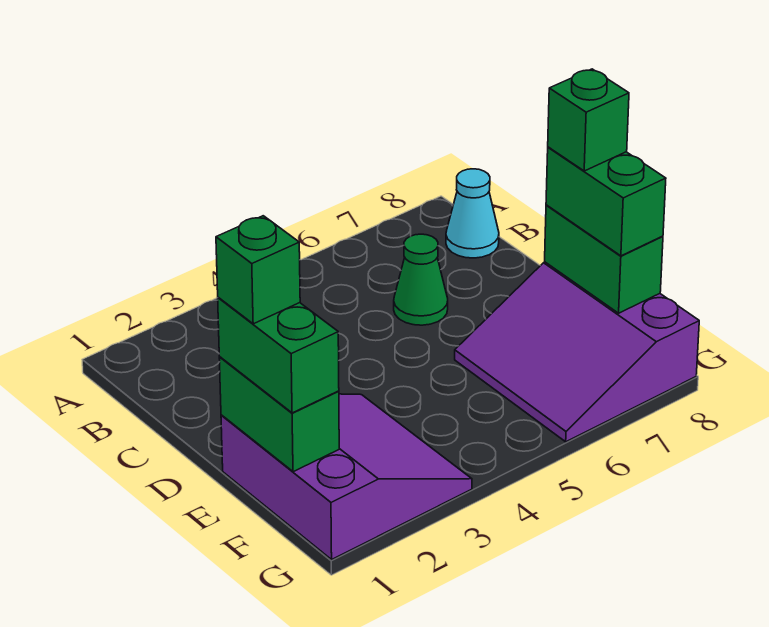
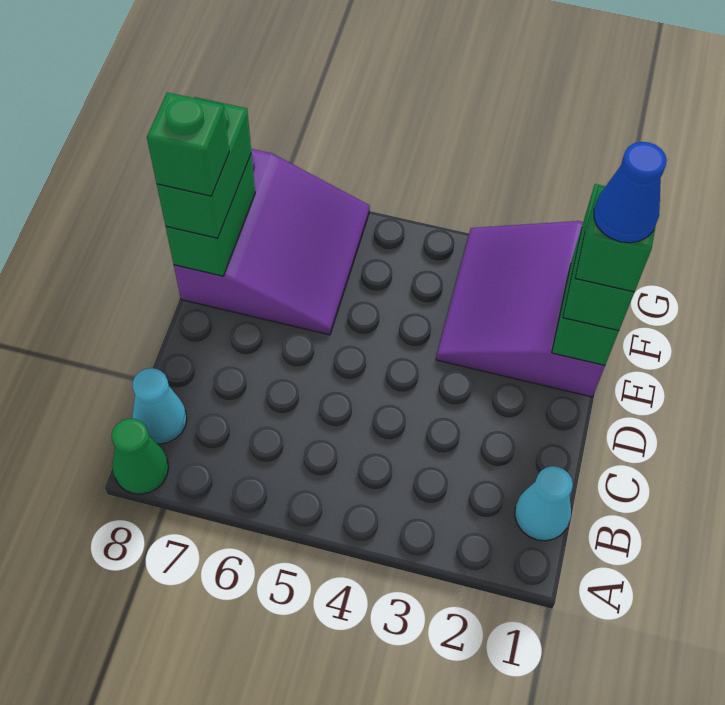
none -> cyan cone B1 level 1
green cone C6 level 1 -> green cone A8 level 1
none -> blue cone E1 level 5

